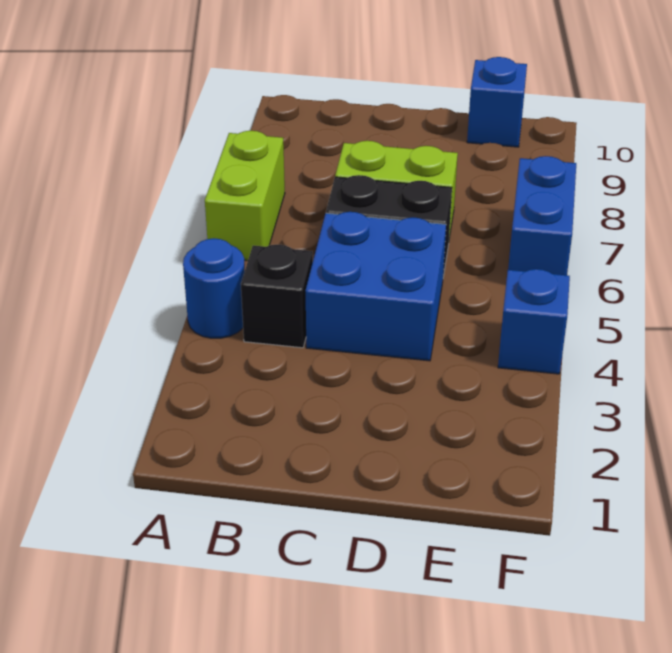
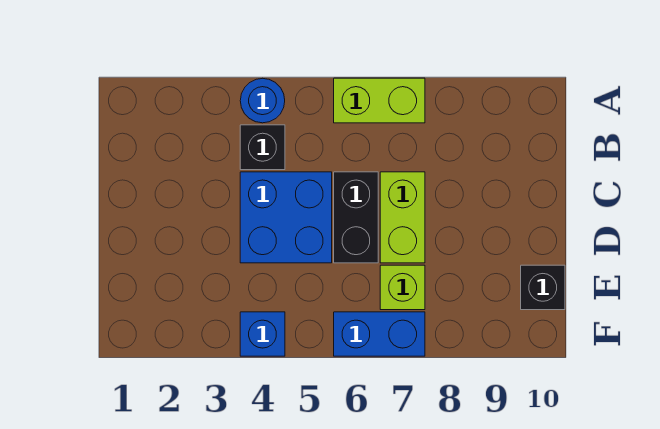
none -> lime brick E7 level 1
blue brick E10 level 1 -> black brick E10 level 1

